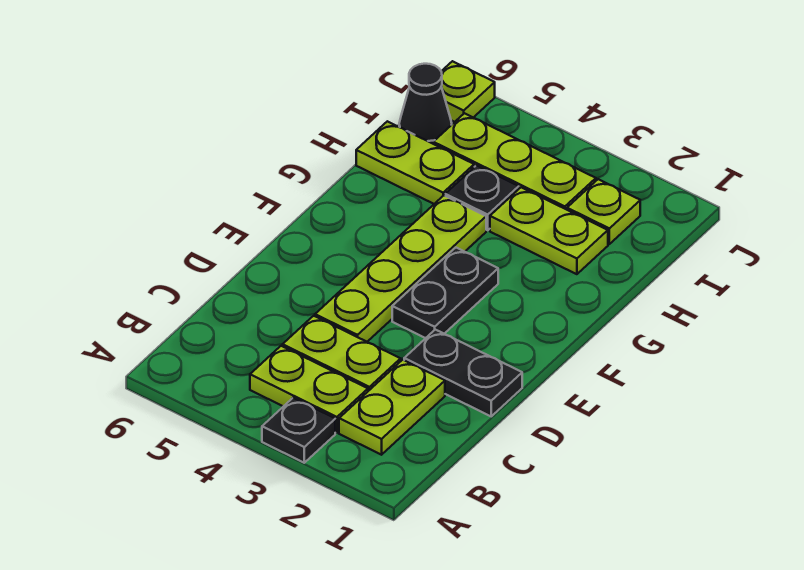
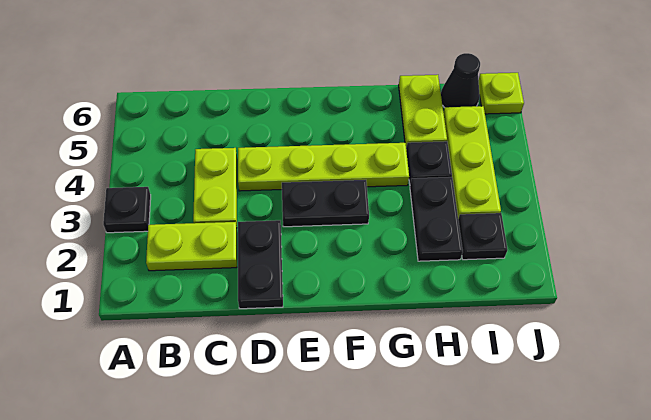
lime plate B3:B4 level 1 -> none
lime plate H2:H3 level 1 -> black plate H2:H3 level 1
lime plate I2 level 1 -> black plate I2 level 1

